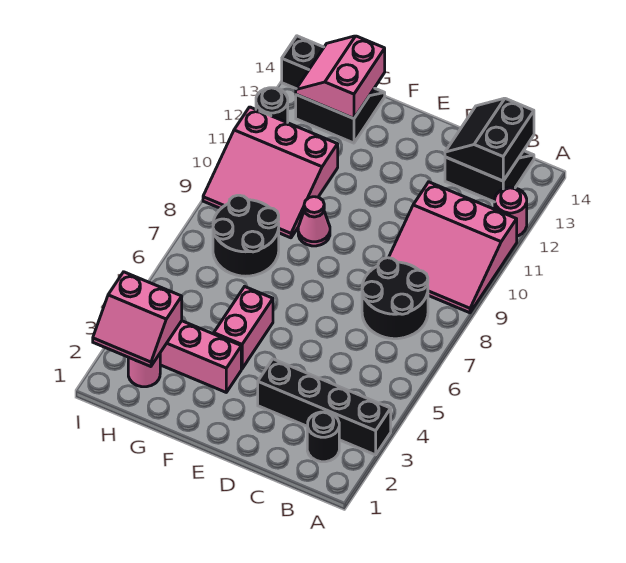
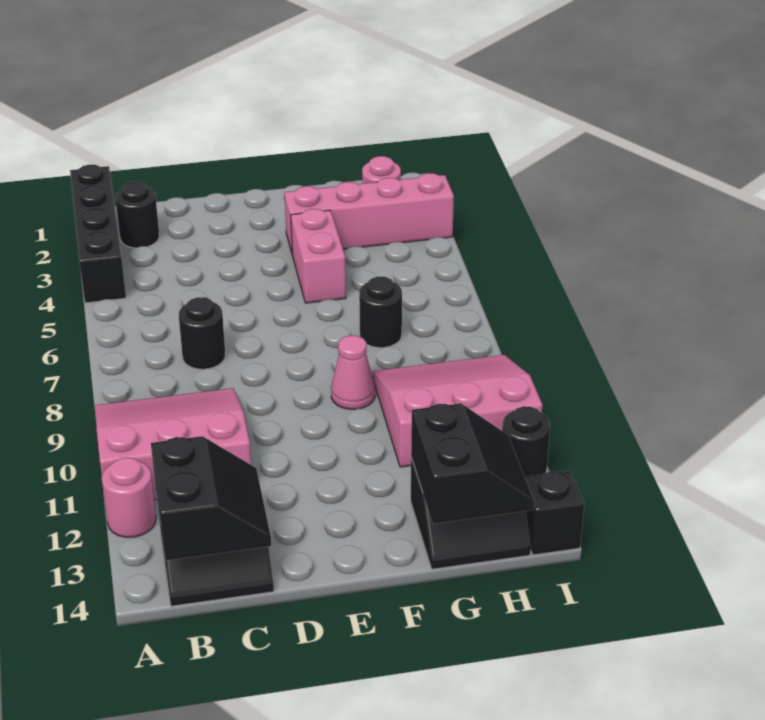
black brick A3:D3 level 1 -> black brick A1:A4 level 1
black round brick B7:C8 level 1 -> black round brick C7 level 1
black round brick G7:H8 level 1 -> black round brick G7 level 1
pink slope G13:H14 level 2 top G -> black slope G13:H14 level 2 top G
pink slope H2:I3 level 2 top 3 -> none

